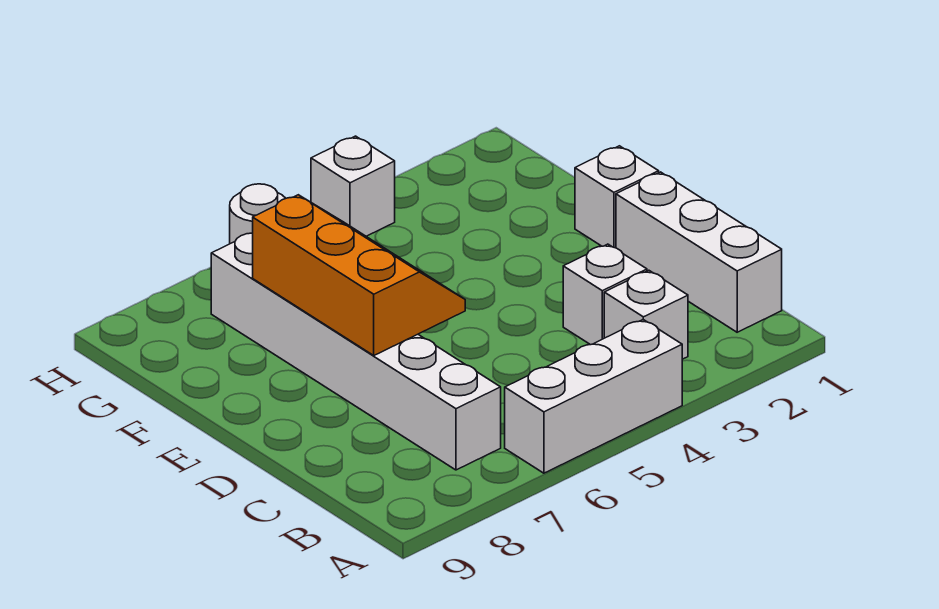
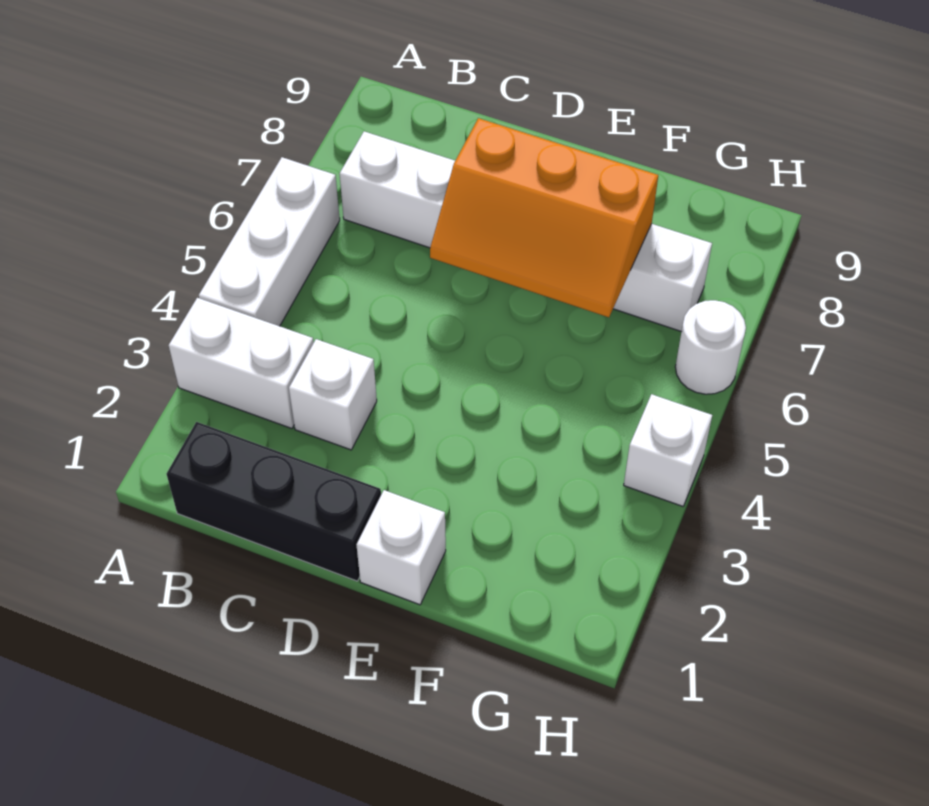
white brick B1:D1 level 1 -> black brick B1:D1 level 1
white brick B3 level 1 -> white brick A3:B3 level 1

